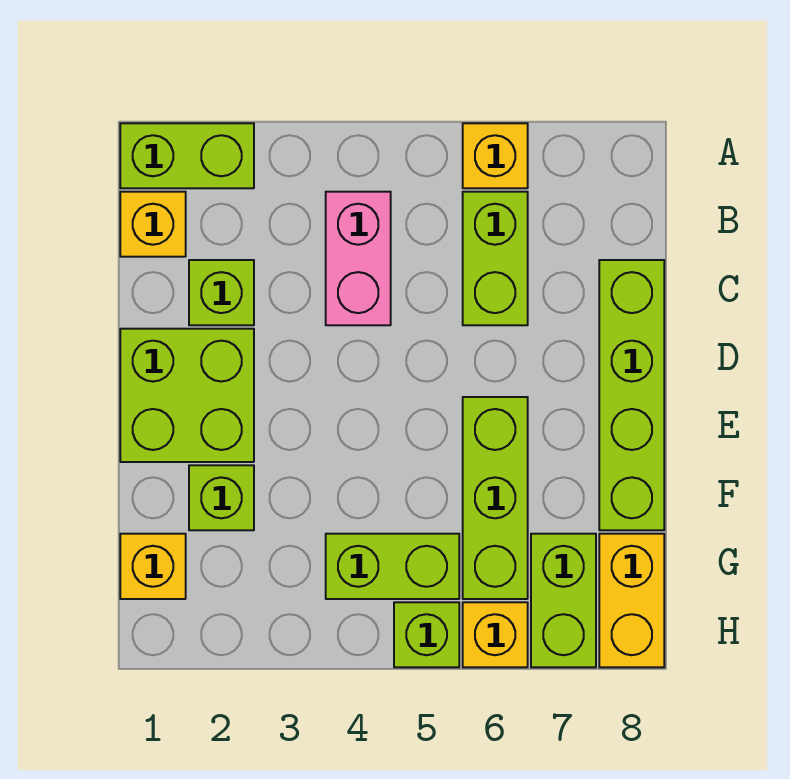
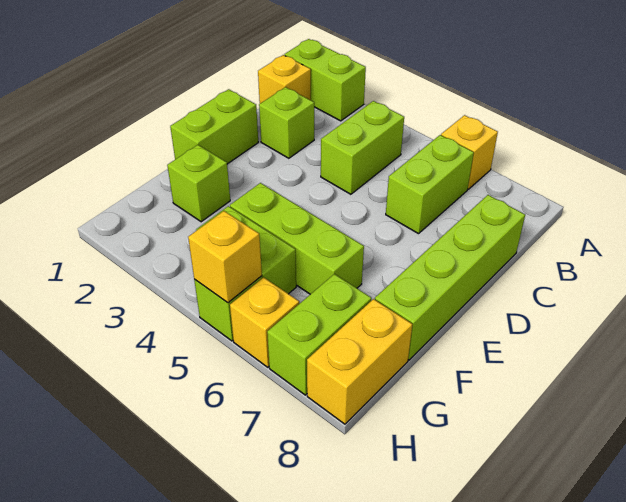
pink brick B4:C4 level 1 -> lime brick B4:C4 level 1
lime brick D1:E2 level 1 -> lime brick D1:E1 level 1
lime brick E6:G6 level 1 -> lime brick F4:F6 level 1
yellow brick G1 level 1 -> yellow brick H5 level 2

